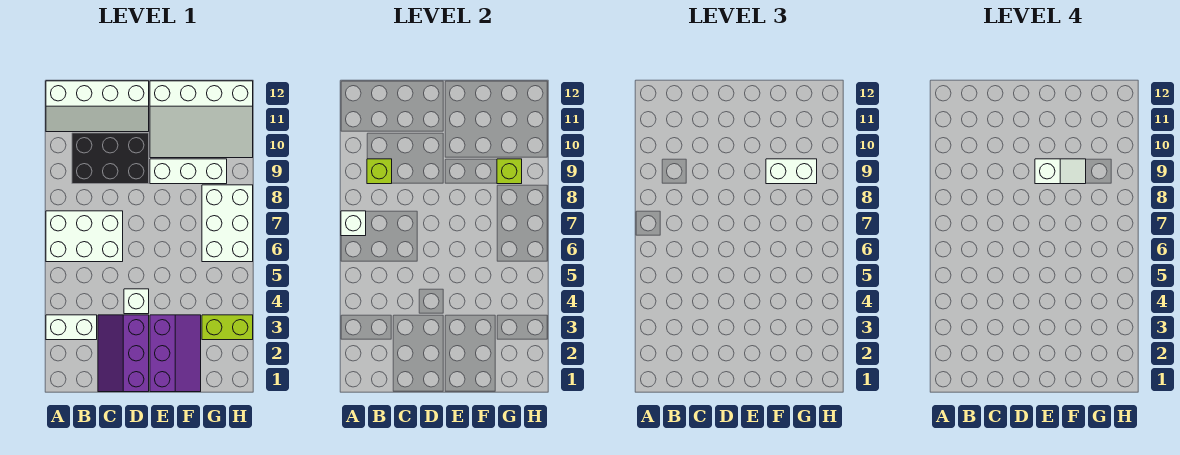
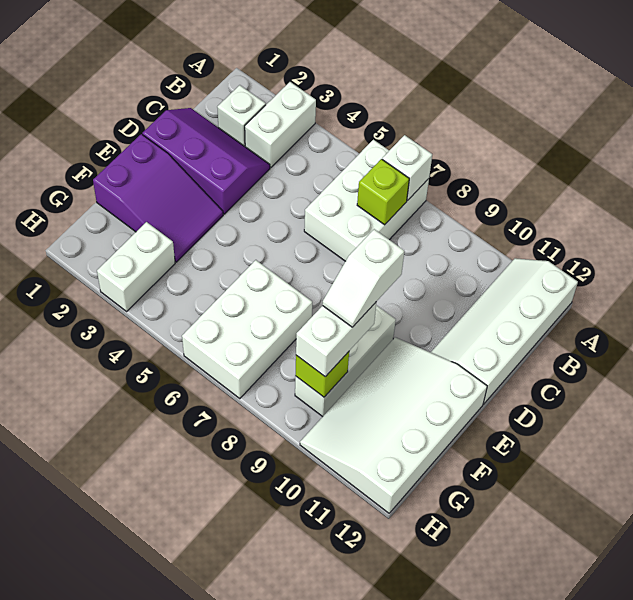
black brick B9:D10 level 1 -> none
lime brick B9 level 2 -> lime brick B7 level 2
white brick D4 level 1 -> white brick B2 level 1
purple slope E1:F3 level 1 top E -> purple slope E1:F3 level 1 top 1
lime brick G3:H3 level 1 -> white brick G3:H3 level 1
white brick G6:H8 level 1 -> white brick F6:H7 level 1

